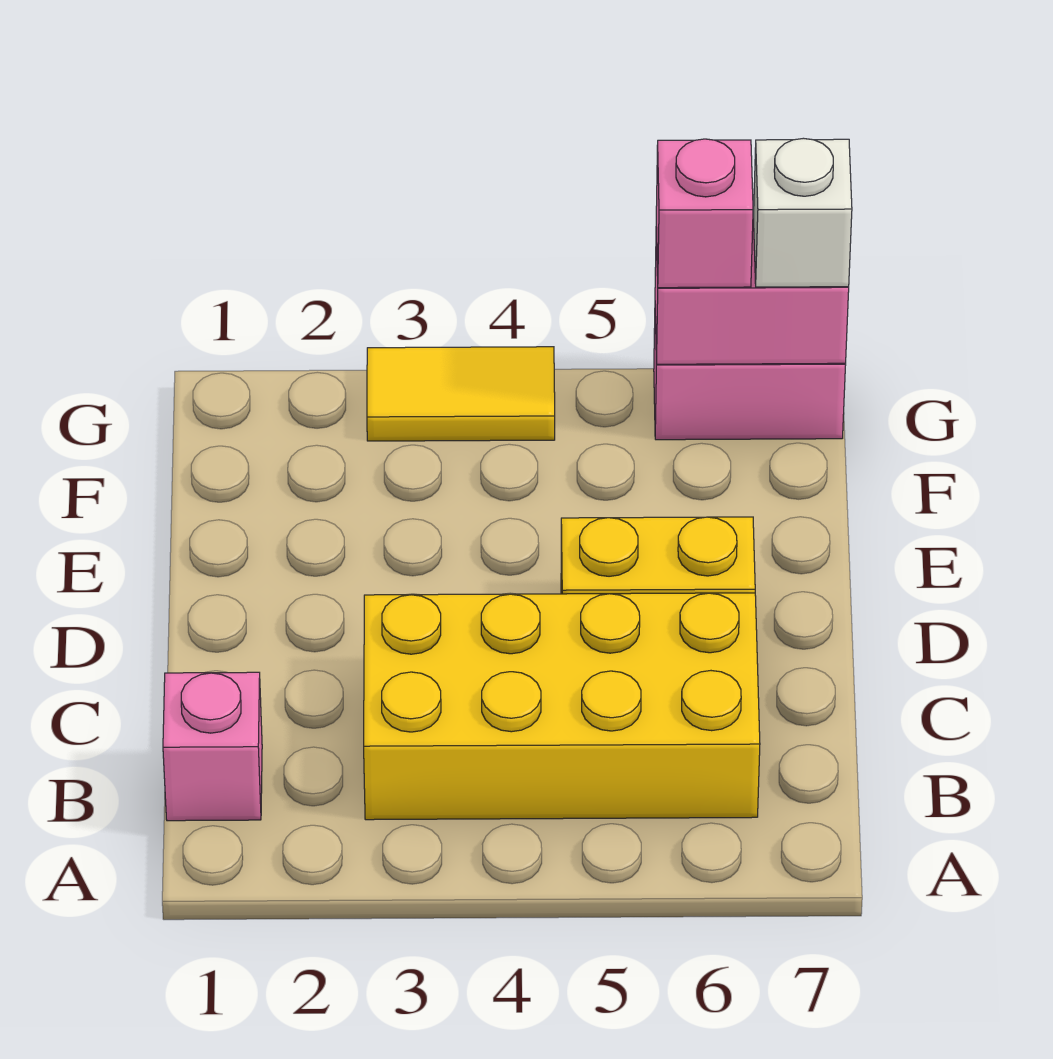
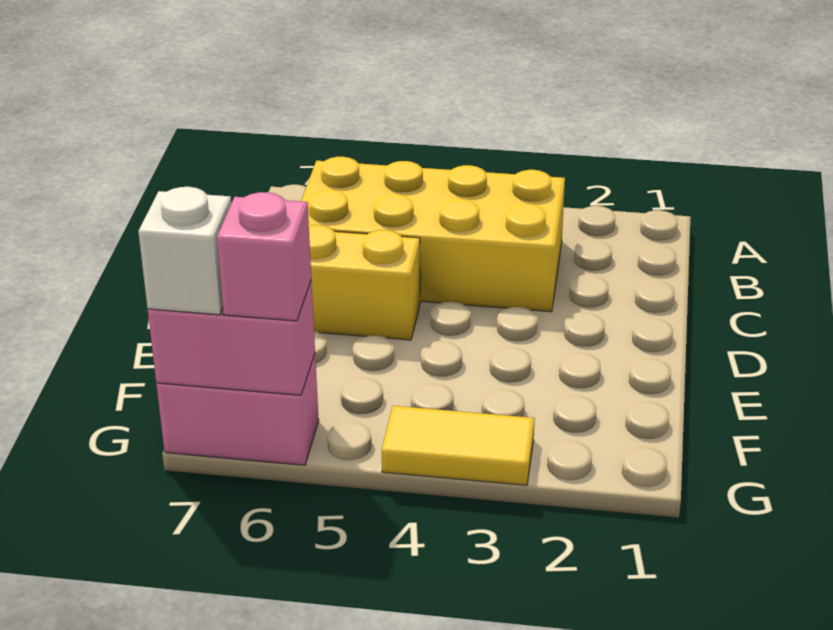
pink brick B1 level 1 -> none

